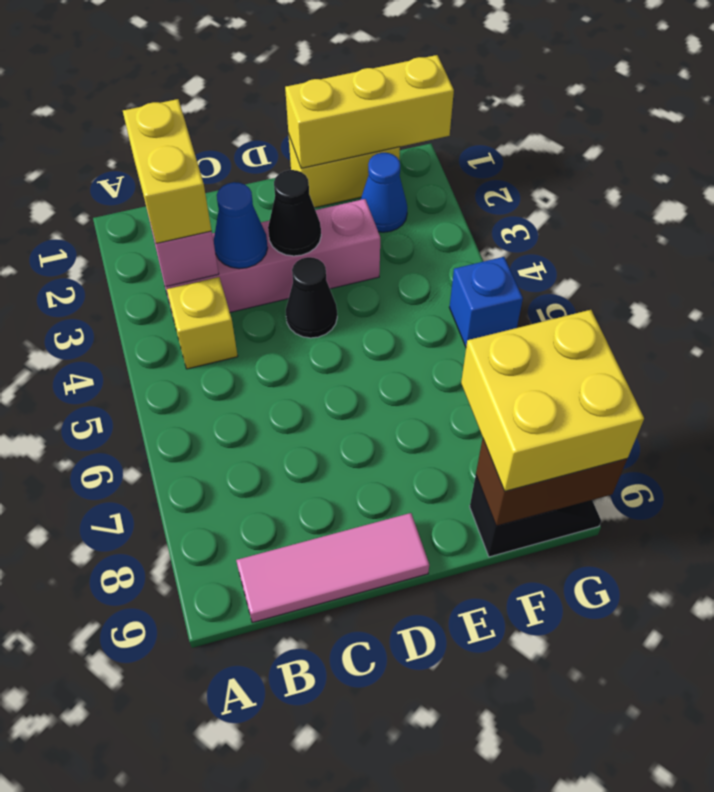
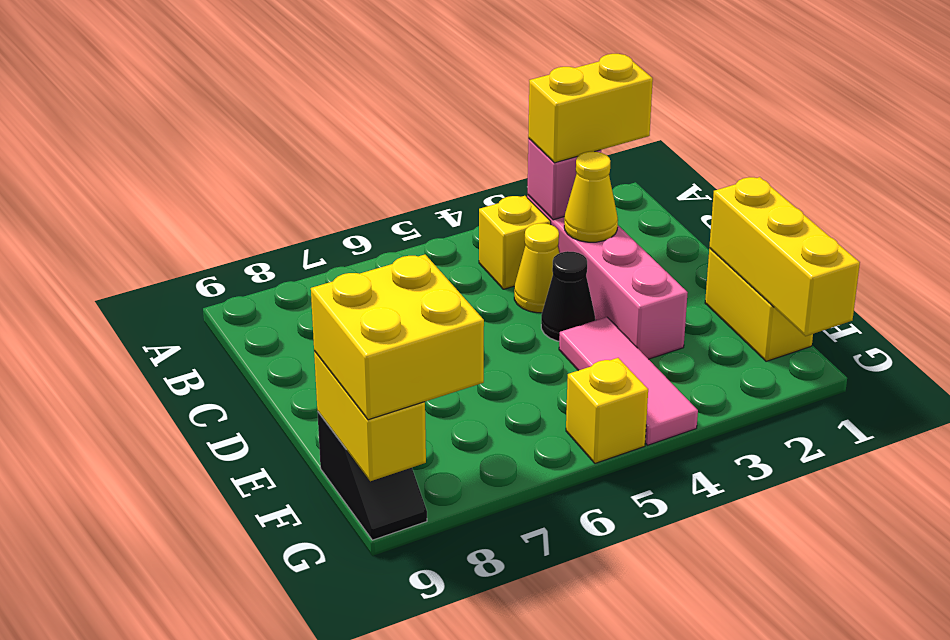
pink tile B9:D9 level 1 -> pink tile E4:G4 level 1
blue cone C3 level 2 -> yellow cone C3 level 2
none -> yellow cone C4 level 1
black cone D3 level 2 -> none
blue cone F2 level 1 -> none
brown brick F9:G9 level 2 -> yellow brick F9:G9 level 2
blue brick G5 level 1 -> yellow brick G5 level 1

